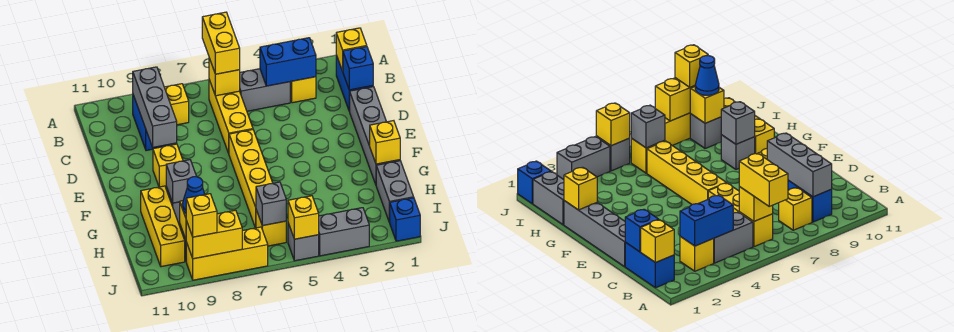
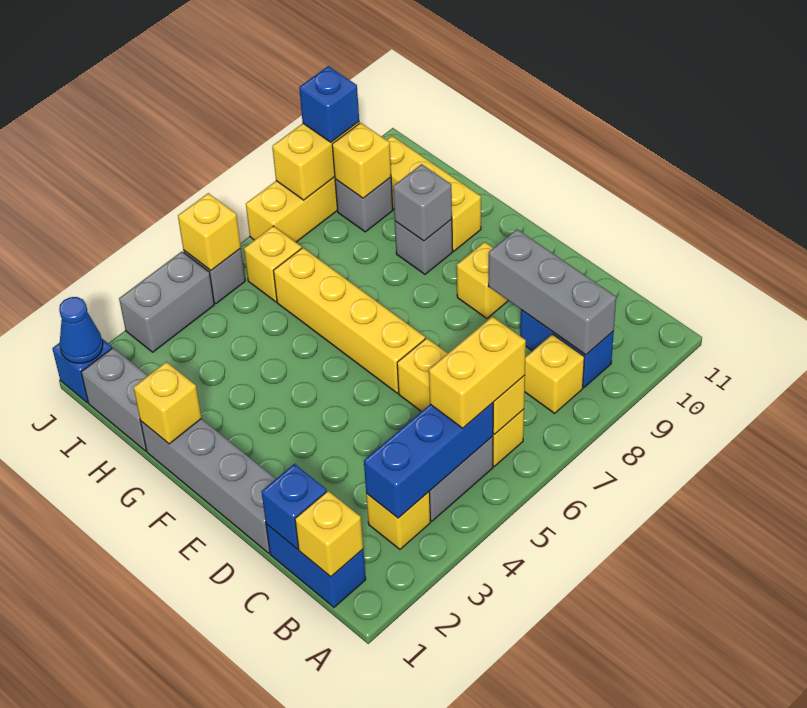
yellow brick A6:B6 level 3 -> yellow brick B5:B6 level 3
blue brick B3:B4 level 2 -> blue brick B3:B5 level 2
grey brick I6 level 2 -> none
blue cone I9 level 3 -> blue cone J1 level 2
yellow brick J9 level 3 -> blue brick J9 level 3

